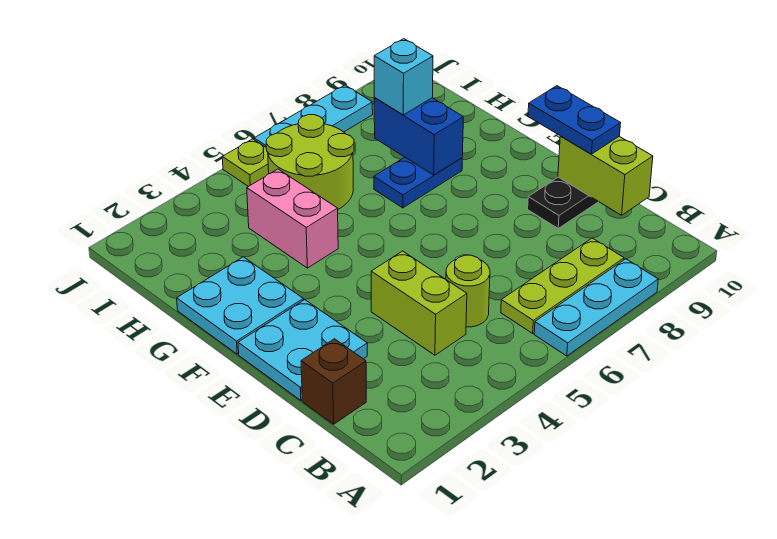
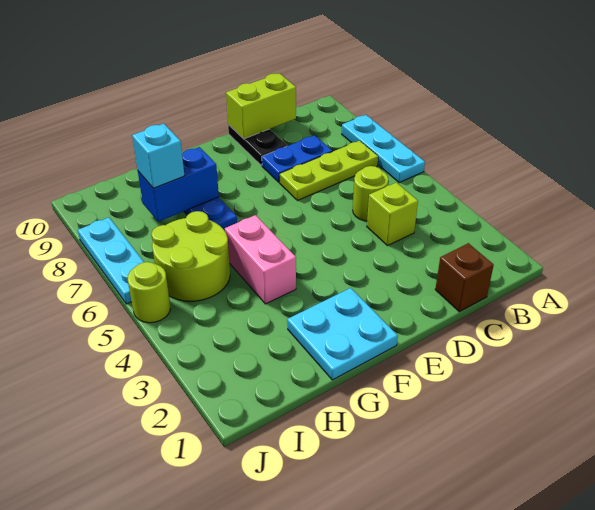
lime plate B6:B8 level 1 -> lime plate B7:D7 level 1
lime brick C4:D4 level 1 -> lime brick C4 level 1
cyan plate D1:E2 level 1 -> none
blue plate D10:E10 level 3 -> blue plate C8:D8 level 1
pink brick G4:H4 level 1 -> pink brick G4:G5 level 1
lime plate J5 level 1 -> lime round brick J5 level 1

